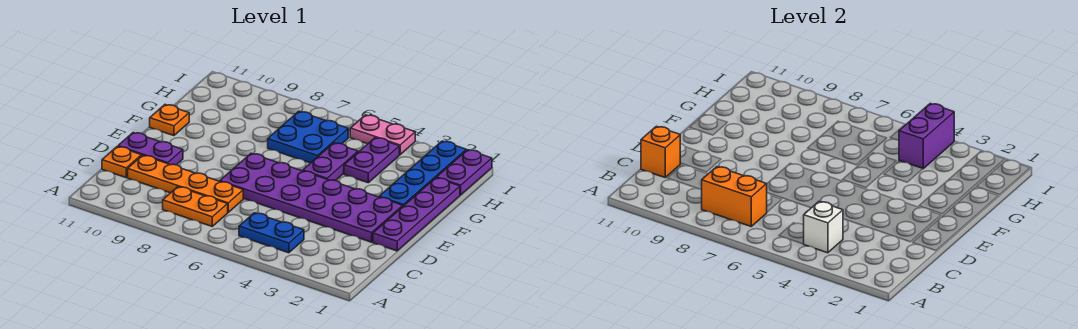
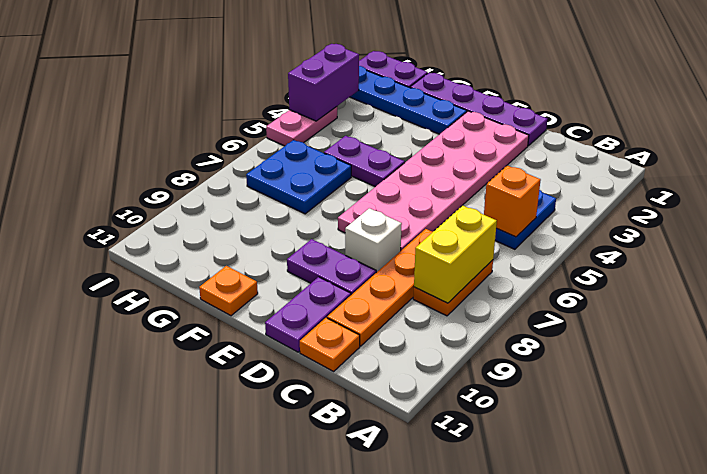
white brick B4 level 2 -> white brick D8 level 1
orange brick B7:B8 level 2 -> yellow brick B7:B8 level 2
orange brick C11 level 2 -> orange brick B5 level 2
purple plate D2:E7 level 1 -> pink plate D2:E7 level 1
purple plate G4:H4 level 1 -> purple plate D9:E9 level 1
purple brick H4:I4 level 2 -> purple brick I3:I4 level 2

